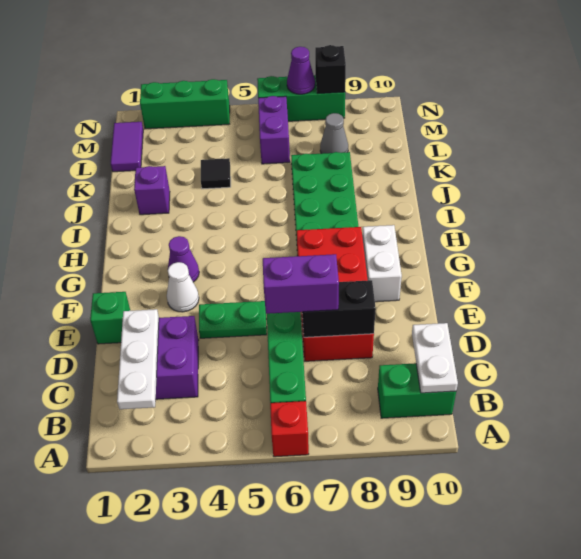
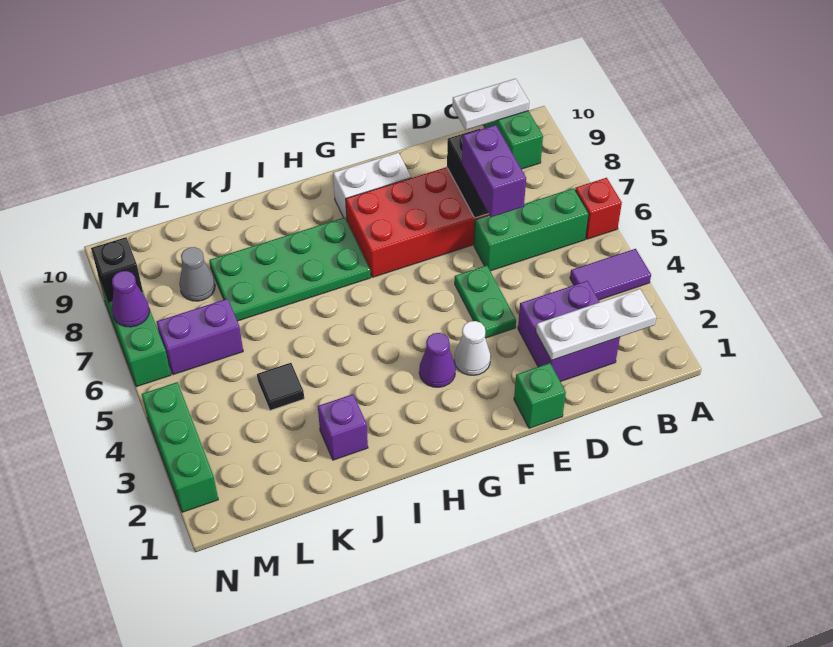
purple tile L1:M1 level 1 -> purple tile A4:B4 level 1

